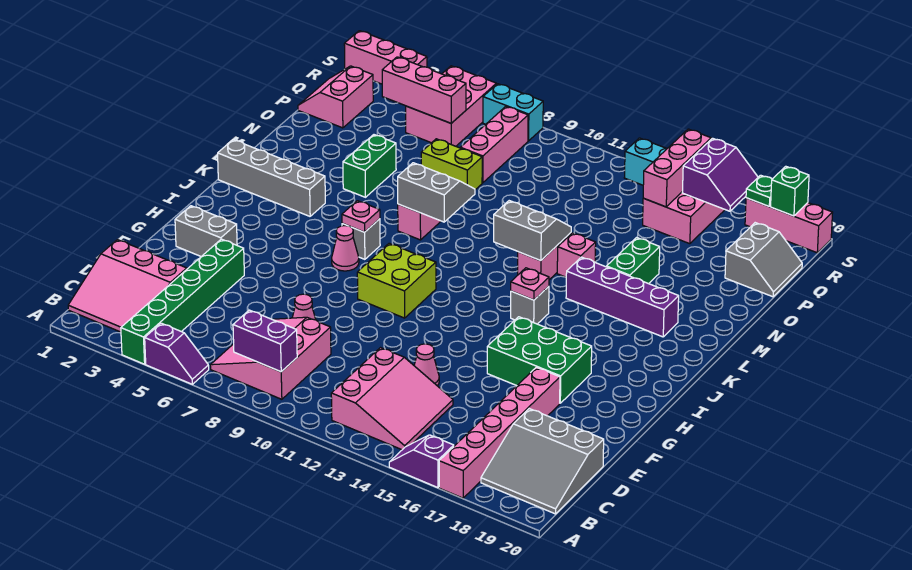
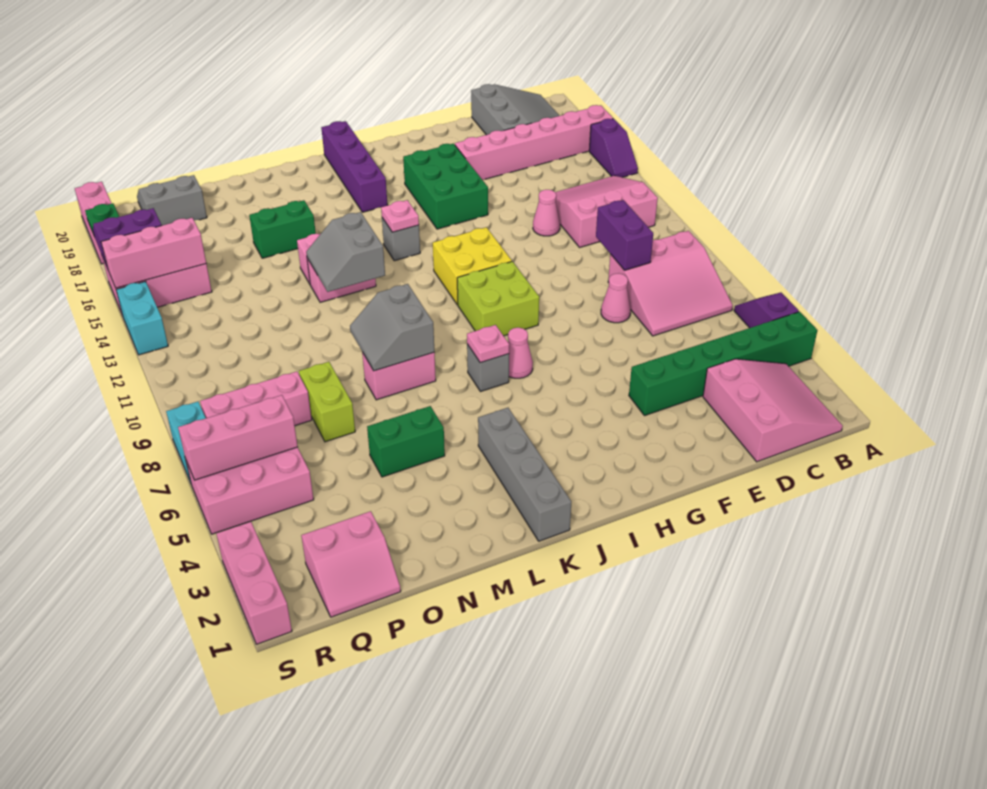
purple brick B8:B9 level 2 -> purple brick D9:D10 level 2
grey brick G2:G3 level 1 -> none
none -> yellow brick H11:I12 level 1
purple brick L15:L18 level 1 -> purple brick J17:J20 level 1
pink brick Q4:Q6 level 2 -> pink brick Q6:S6 level 2
green brick S19 level 2 -> none

